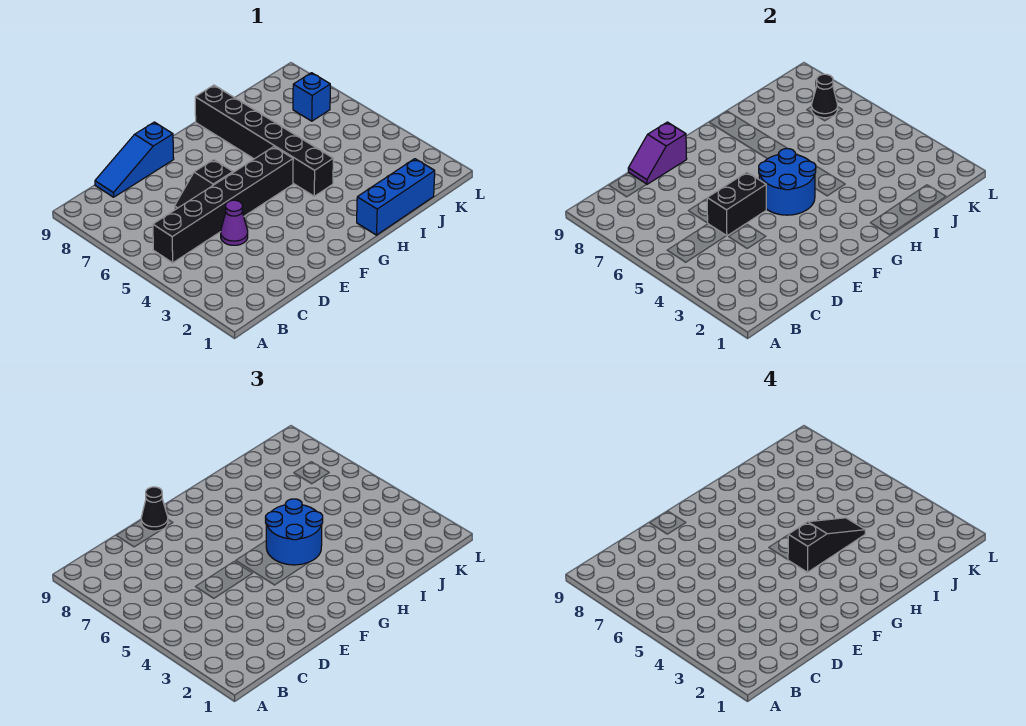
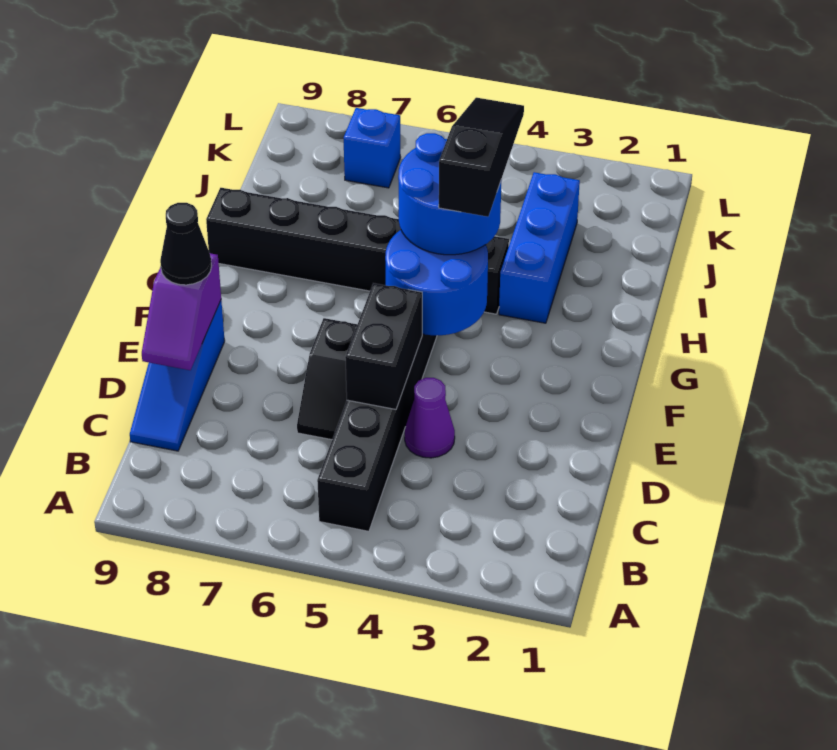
blue brick H1:J1 level 1 -> blue brick H3:J3 level 1
black cone K7 level 2 -> none

